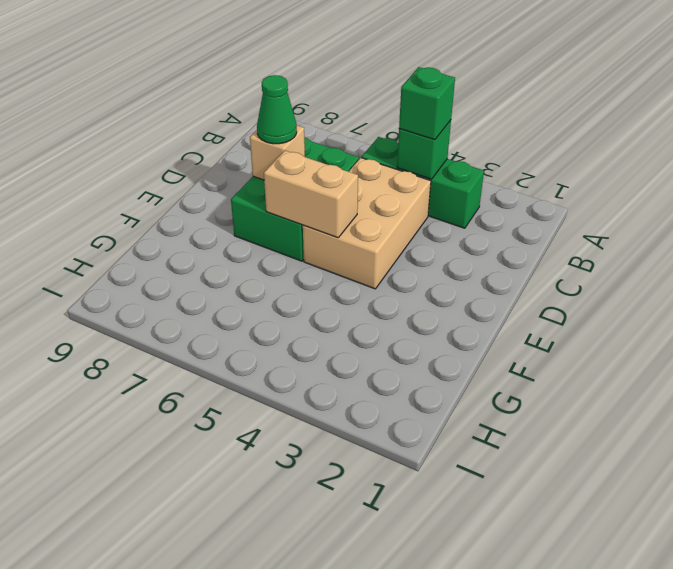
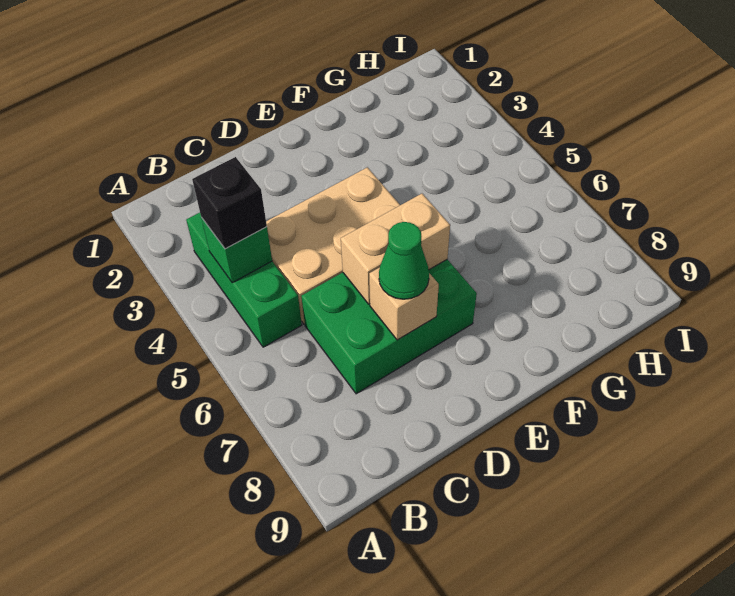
green brick B4 level 3 -> black brick B4 level 3
tan brick E5:E6 level 2 -> tan brick D6:E6 level 2

